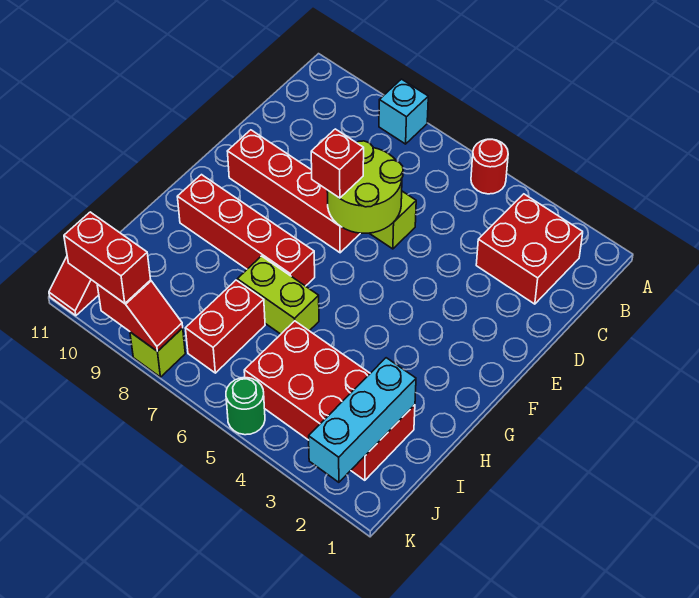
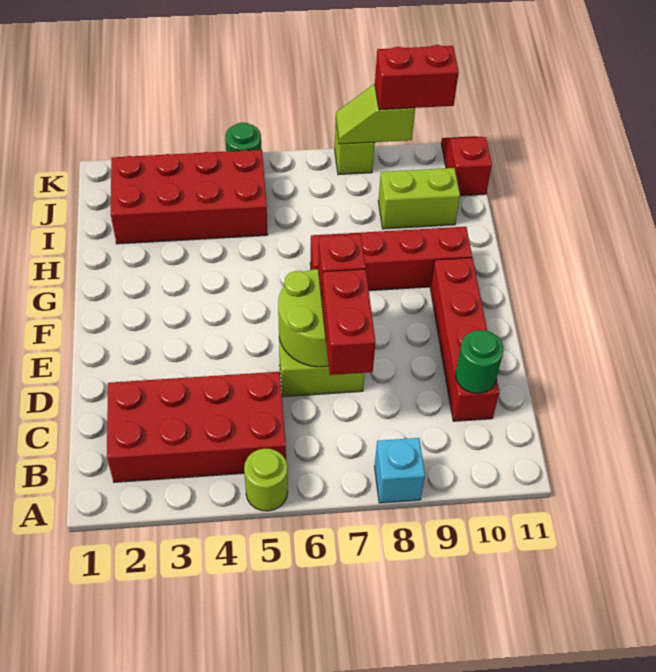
red round brick A5 level 1 -> lime round brick A5 level 1
red brick B2:C3 level 1 -> red brick B2:C5 level 1
none -> green round brick C10 level 2
red brick E7:E10 level 1 -> red brick C10:F10 level 1
lime brick H6:H7 level 1 -> lime brick I9:I10 level 1
cyan brick I2:K2 level 2 -> none
red brick I7:J7 level 1 -> red brick C7:D7 level 3
red slope K8:K9 level 2 top 9 -> lime slope K8:K9 level 2 top 9

